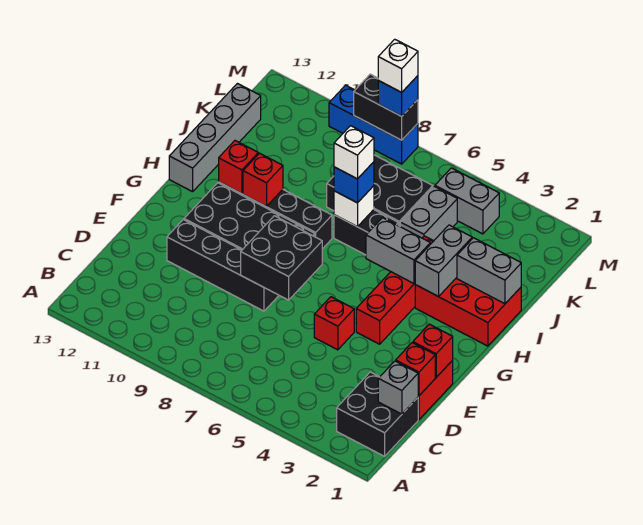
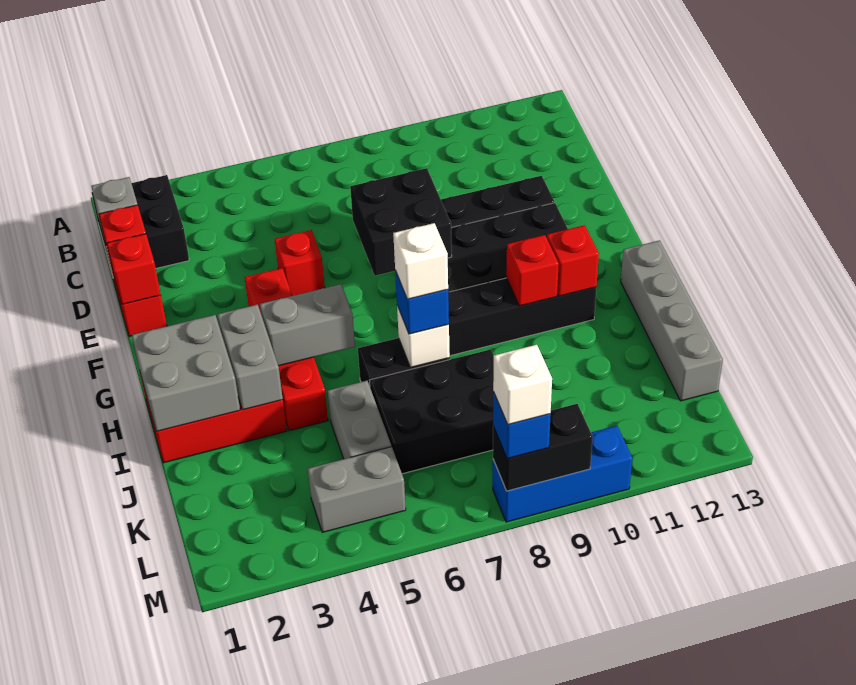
grey brick I1:I2 level 2 -> grey brick H1:I2 level 2

